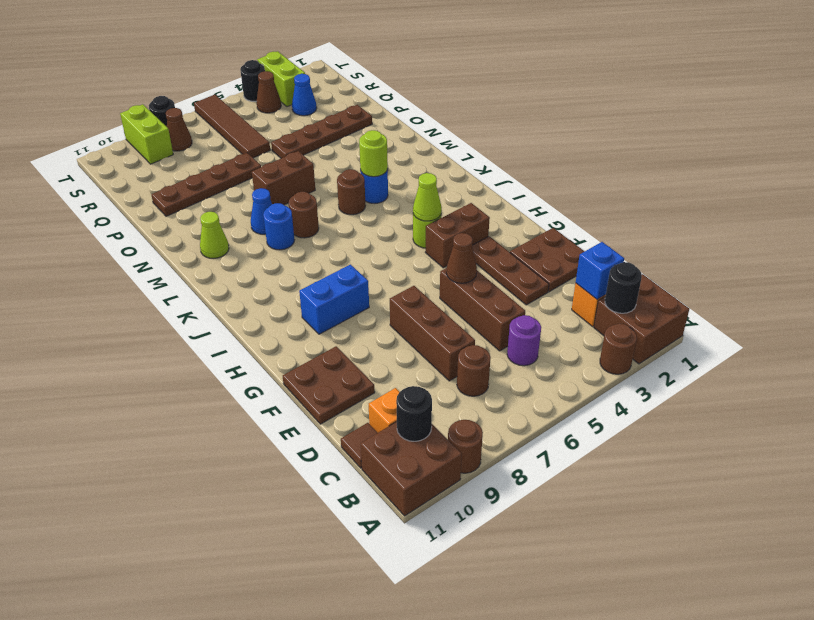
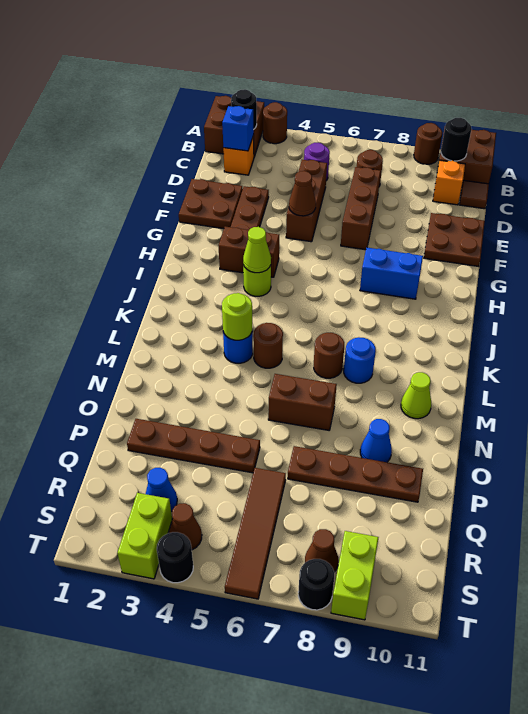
blue cone M8 level 1 -> blue cone O9 level 1

